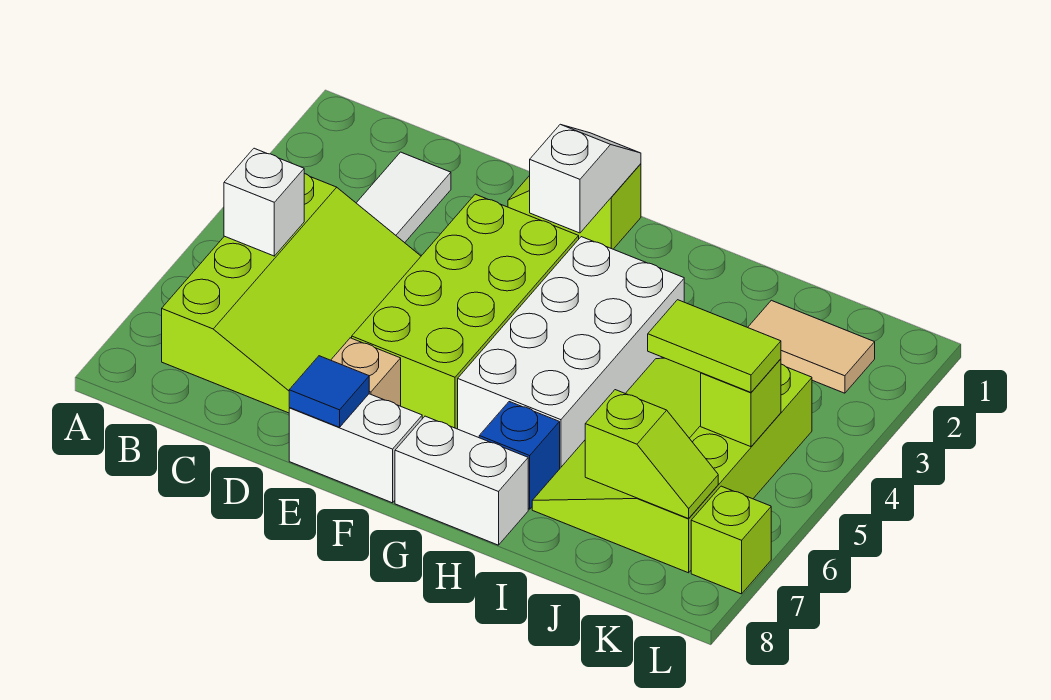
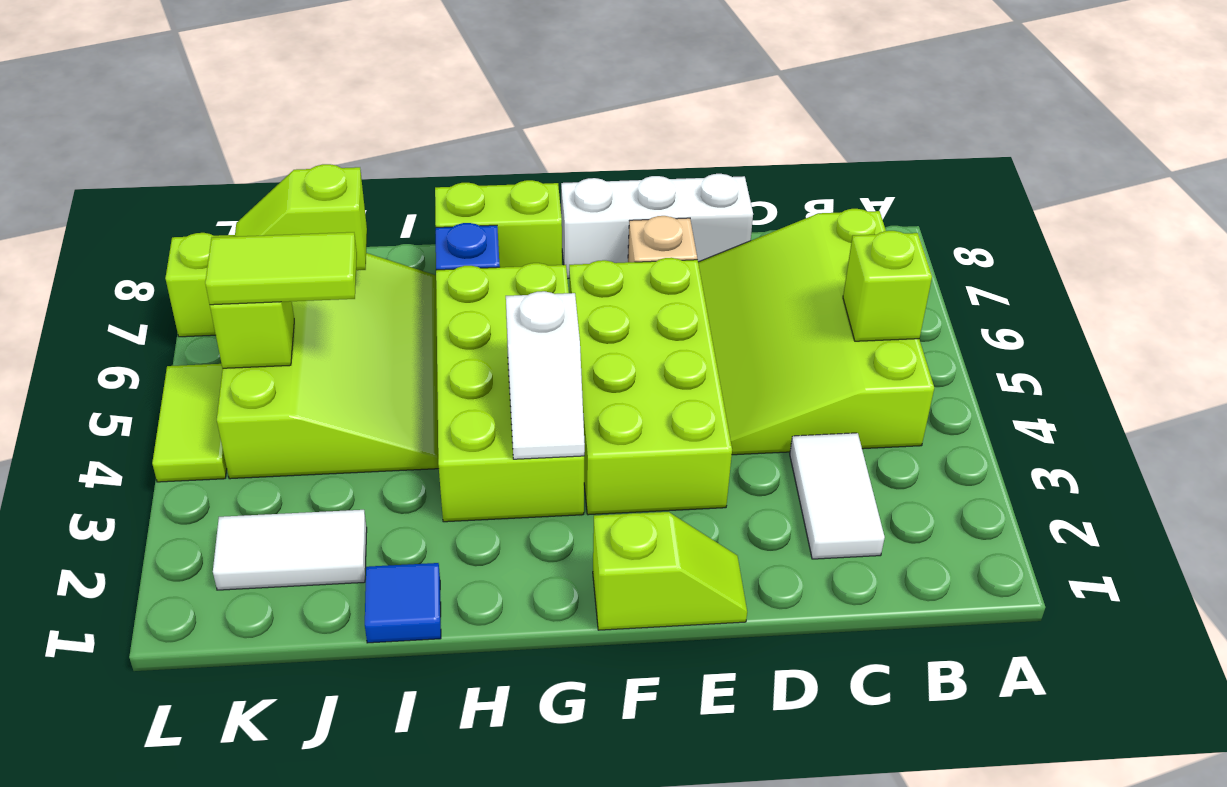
white brick B5 level 2 -> lime brick B5 level 2
white brick E8:F8 level 1 -> white brick D8:F8 level 1
blue tile E8 level 2 -> blue tile I1 level 1
white slope F1:F2 level 2 top 2 -> white slope G3:G4 level 2 top 4
white brick G3:H6 level 1 -> lime brick G3:H6 level 1
white brick G8:H8 level 1 -> lime brick G8:H8 level 1
tan tile J2:K2 level 1 -> white tile J2:K2 level 1
none -> lime tile L4:L5 level 1

